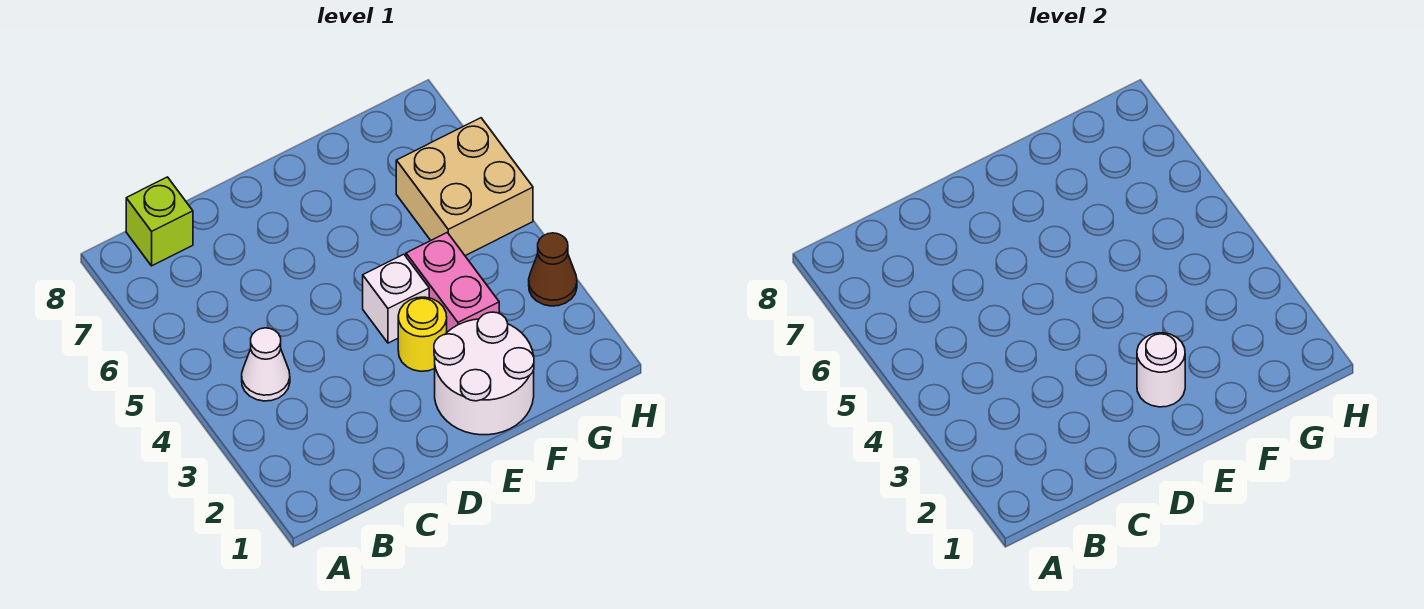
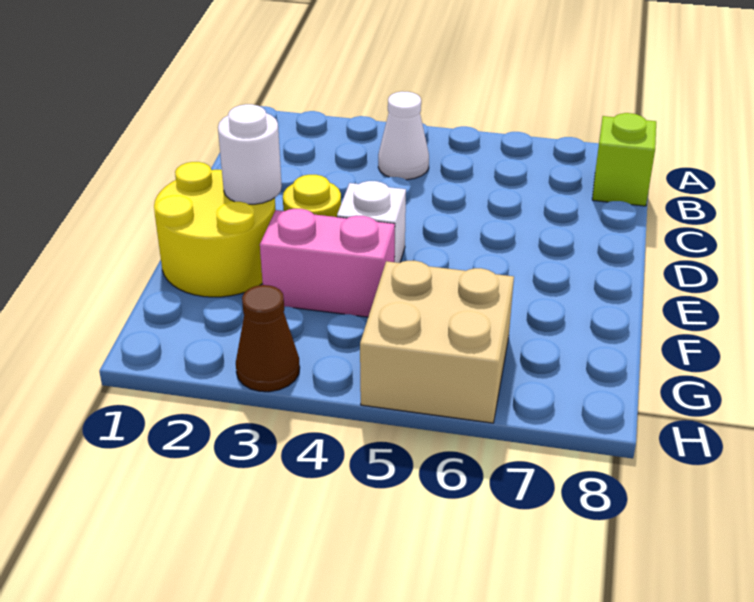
white round brick E1:F2 level 1 -> yellow round brick E1:F2 level 1

